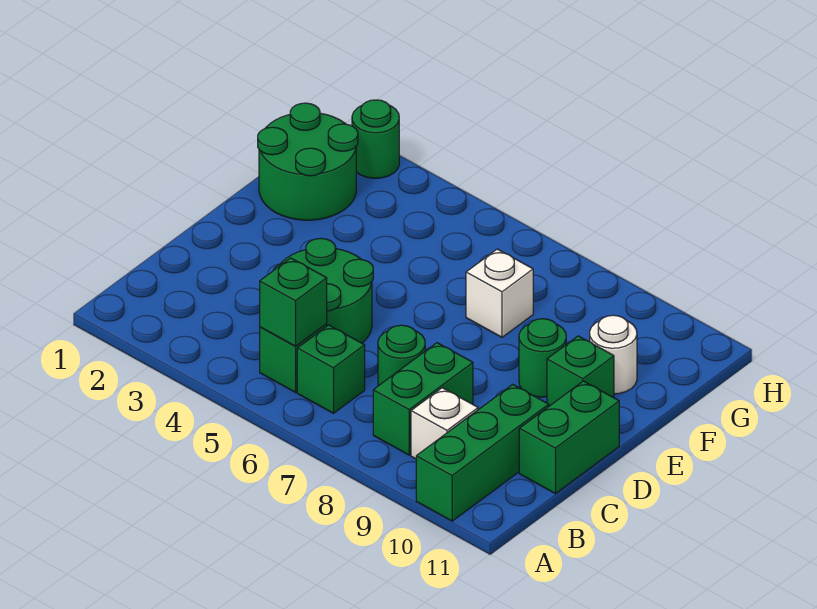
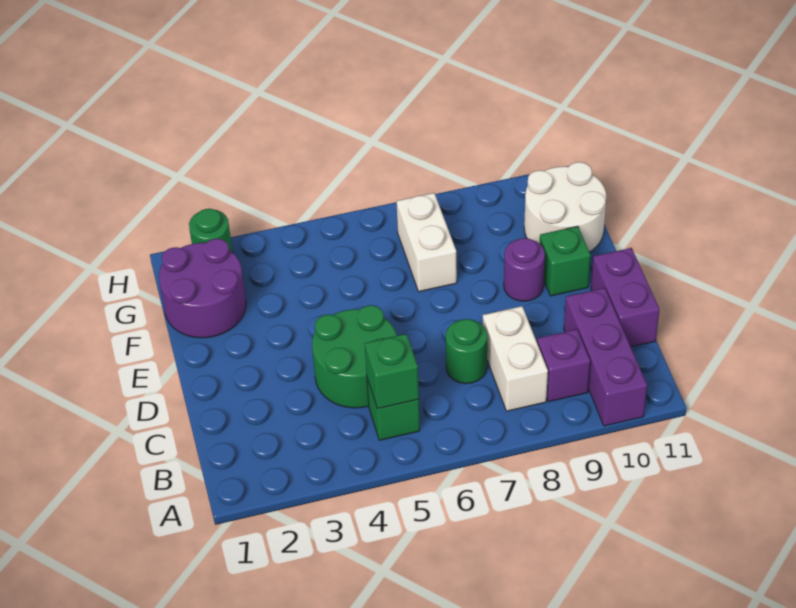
green brick A10:C10 level 1 -> purple brick A10:C10 level 1
green brick B6 level 1 -> none
green brick B8:C8 level 1 -> white brick B8:C8 level 1
white brick B9 level 1 -> purple brick B9 level 1
green brick C11:D11 level 1 -> purple brick C11:D11 level 1
green round brick E9 level 1 -> purple round brick E9 level 1
green round brick F1:G2 level 1 -> purple round brick F1:G2 level 1
white brick F7 level 1 -> white brick F7:G7 level 1
white round brick F10 level 1 -> white round brick F10:G11 level 1

